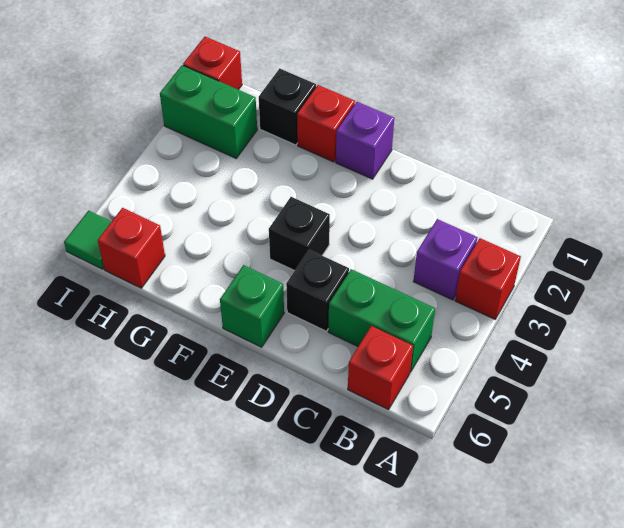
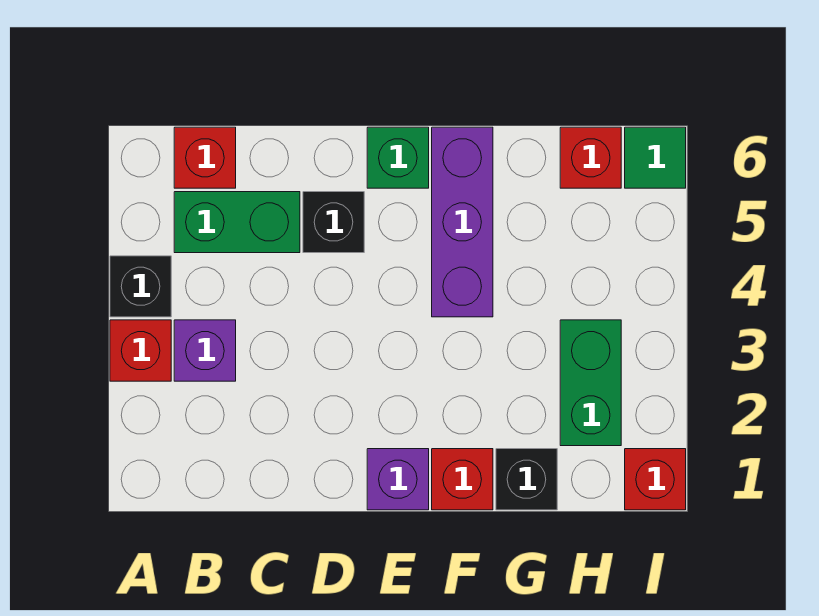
black brick E4 level 1 -> black brick A4 level 1
none -> purple brick F4:F6 level 1
green brick H2:I2 level 1 -> green brick H2:H3 level 1

